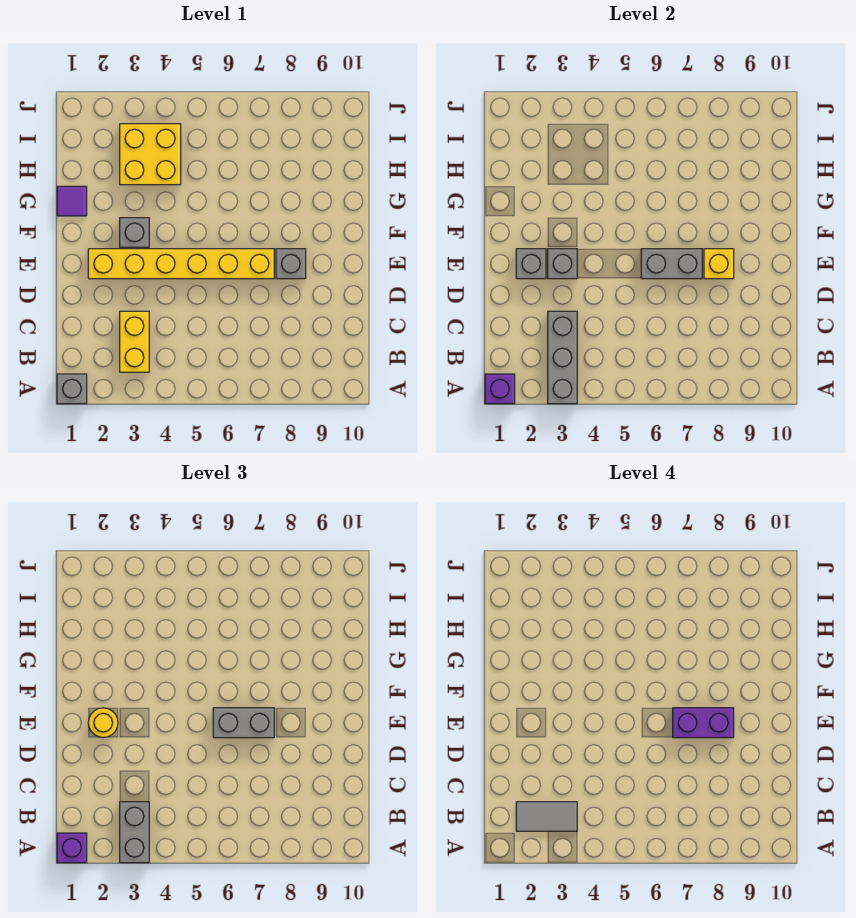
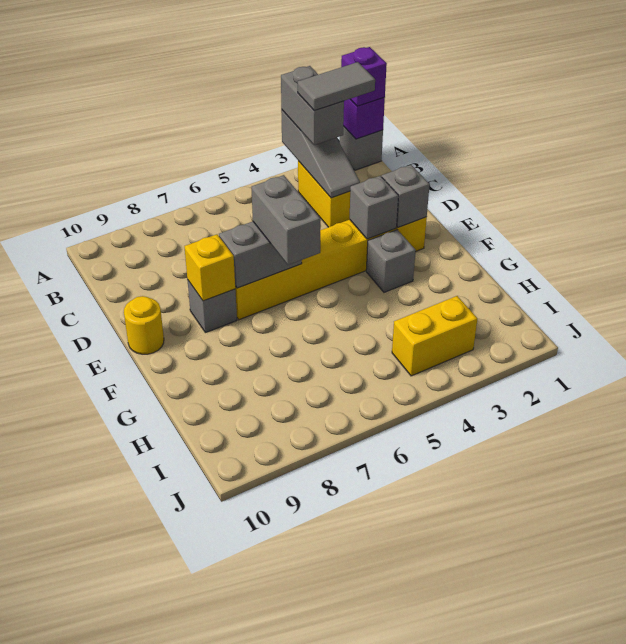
grey brick A3:C3 level 2 -> grey slope A3:C3 level 2 top A
yellow round brick E2 level 3 -> yellow round brick E10 level 1
grey brick E6:E7 level 3 -> grey brick E6:F6 level 3
purple brick E7:E8 level 4 -> none
purple tile G1 level 1 -> none
yellow brick H3:I4 level 1 -> yellow brick I3:I4 level 1

